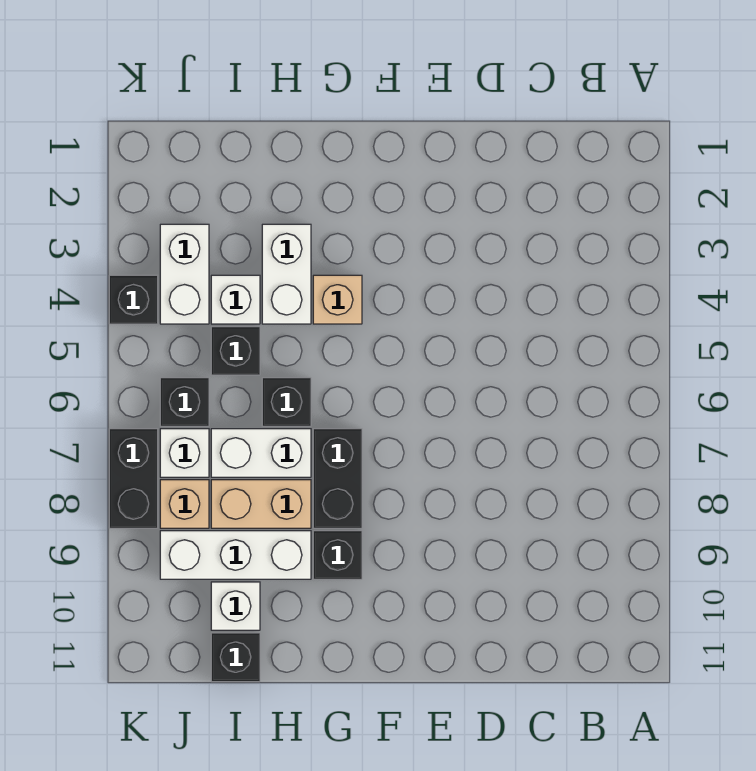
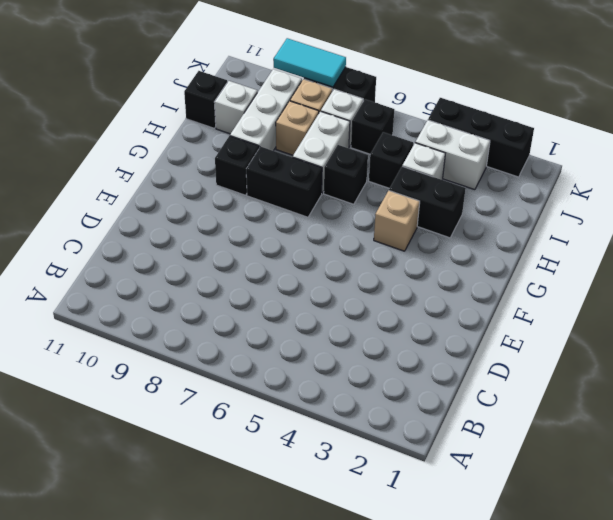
white brick H3:H4 level 1 -> black brick H3:H4 level 1
tan brick H8:I8 level 1 -> tan brick I8 level 1
black brick K4 level 1 -> black brick K2:K4 level 1
none -> cyan tile K8:K9 level 2

